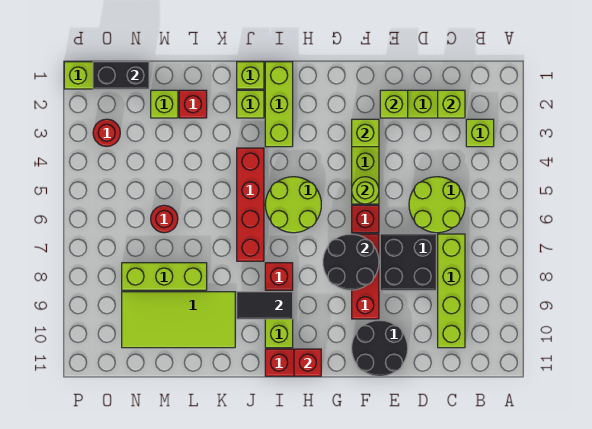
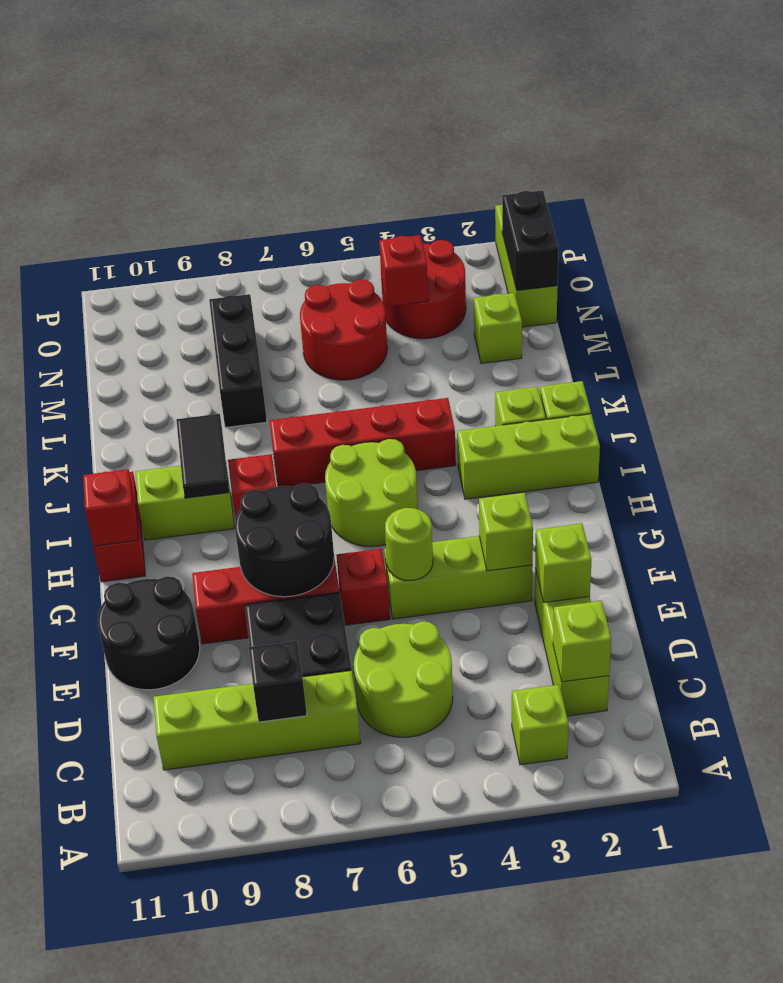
none -> black brick C8 level 2
lime tile K9:N10 level 1 -> none
red brick L2 level 1 -> red brick N4 level 2
lime brick L8:N8 level 1 -> black brick L8:N8 level 1
red round brick M6 level 1 -> red round brick M5:N6 level 1
red round brick O3 level 1 -> red round brick N3:O4 level 1

